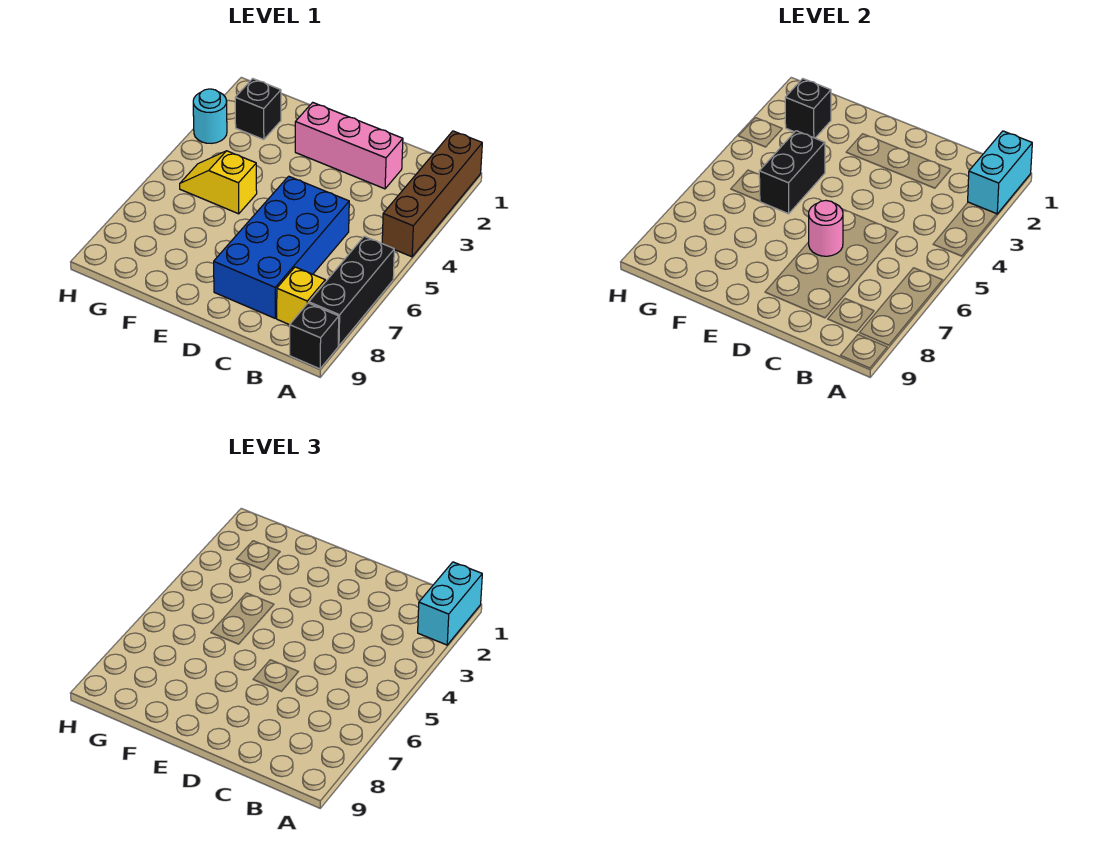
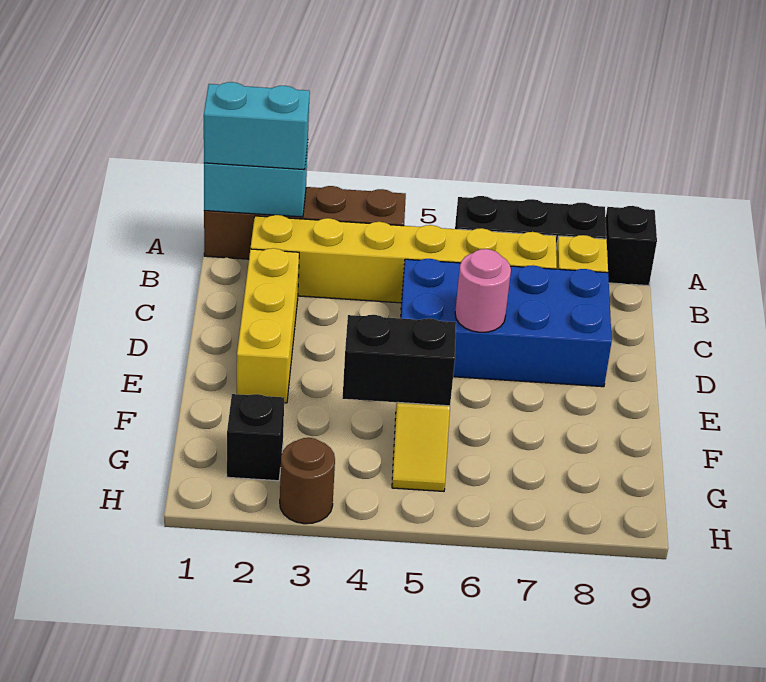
none -> yellow brick B2:B7 level 1
pink brick C2:E2 level 1 -> yellow brick C2:E2 level 1
black brick G2 level 2 -> none
cyan round brick H3 level 1 -> brown round brick H3 level 1

